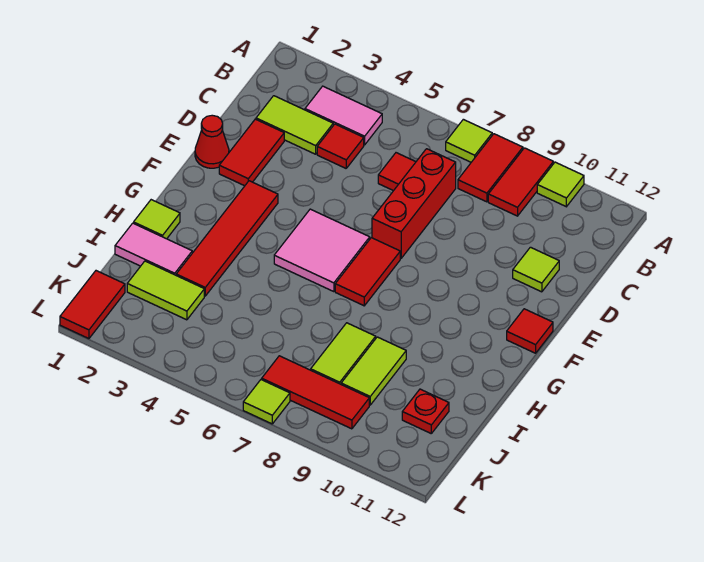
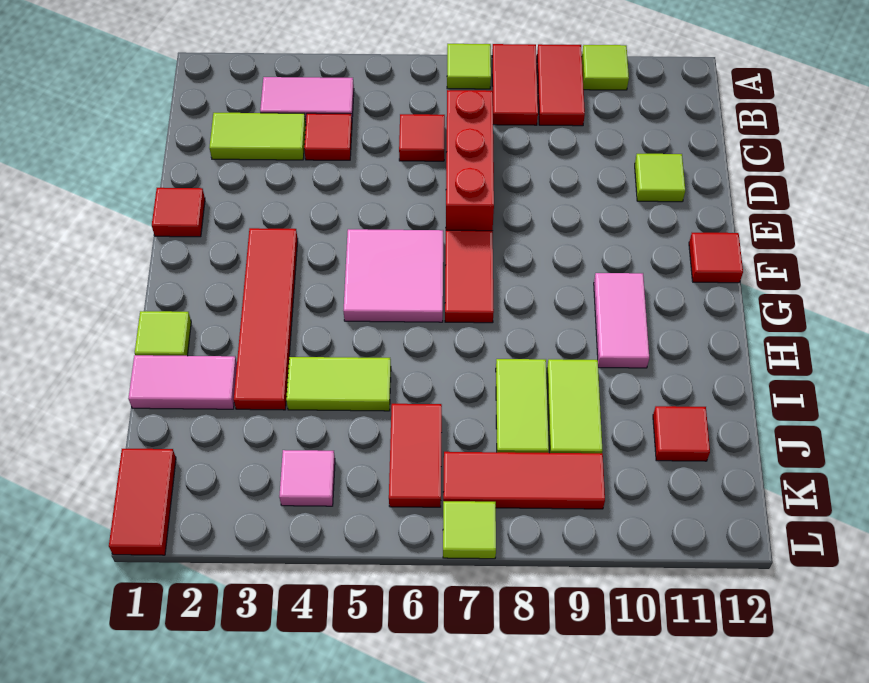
red tile D2:E2 level 1 -> red tile J6:K6 level 1
red cone E1 level 1 -> red tile E1 level 1
none -> pink tile G10:H10 level 1
lime tile J2:J3 level 1 -> lime tile I4:I5 level 1
red plate J11 level 1 -> red tile J11 level 1
none -> pink tile K4 level 1

